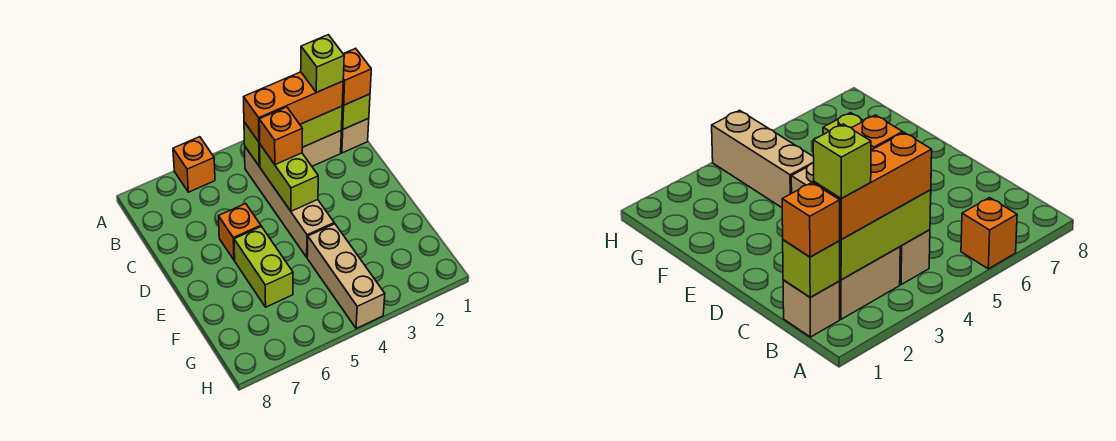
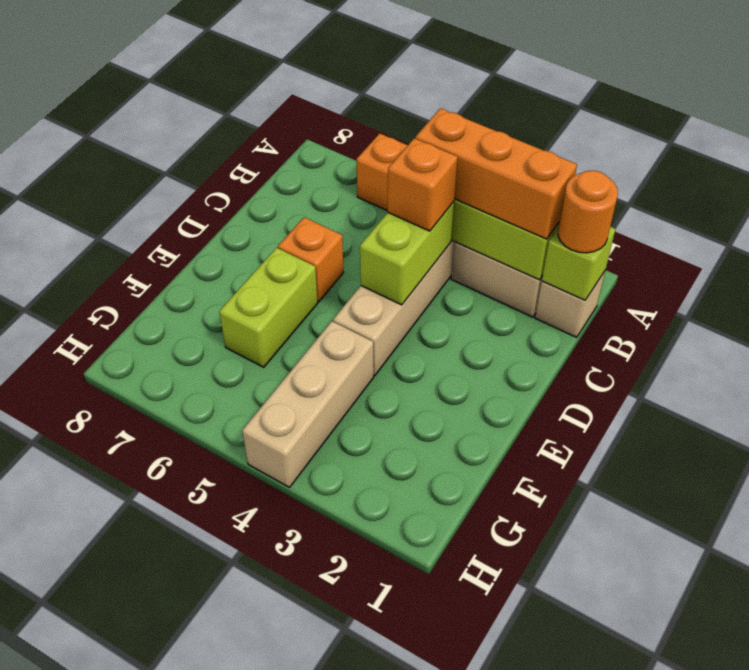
orange brick B1 level 3 -> orange round brick B1 level 3
lime brick B2 level 4 -> none

